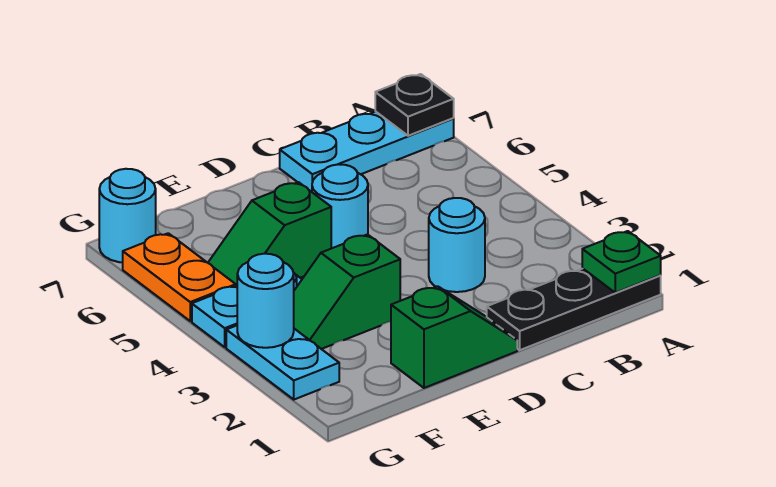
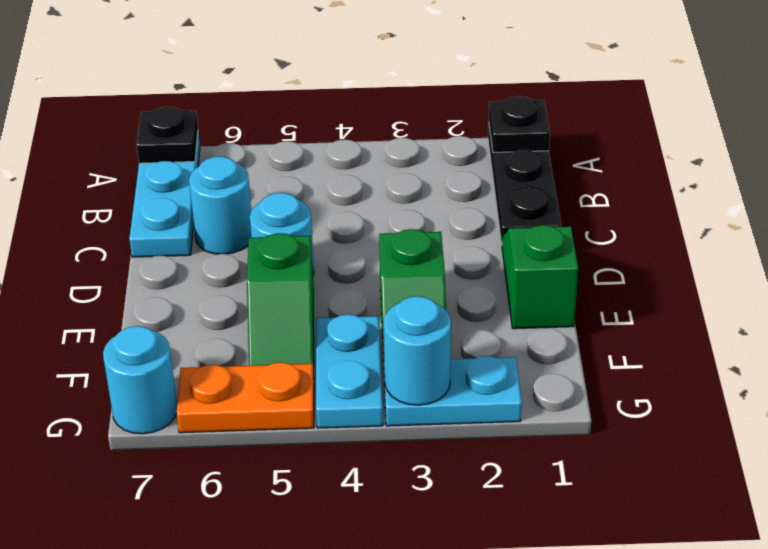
green plate A1 level 2 -> black plate A1 level 2
cyan round brick C3 level 1 -> cyan round brick C6 level 1

